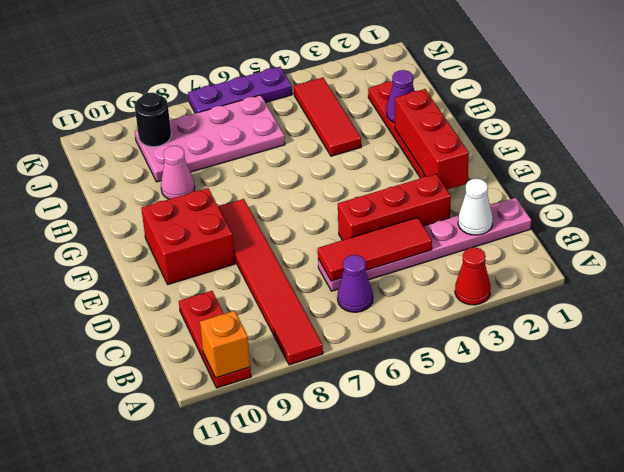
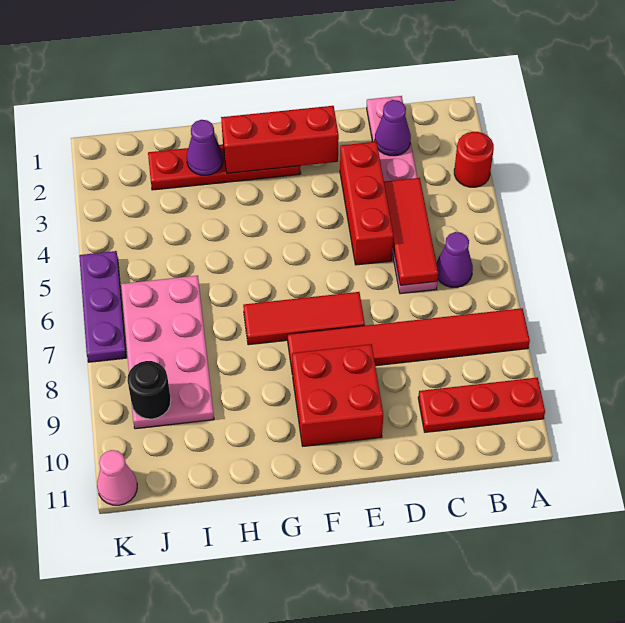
red cone A3 level 1 -> red round brick A3 level 1
orange brick A10 level 2 -> none
white cone C2 level 2 -> purple cone C2 level 2
red tile H4:J4 level 1 -> red tile E7:G7 level 1
pink cone H9 level 1 -> pink cone K11 level 1

